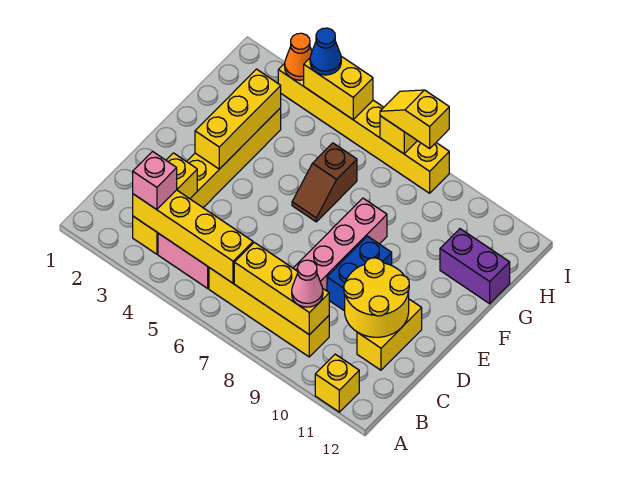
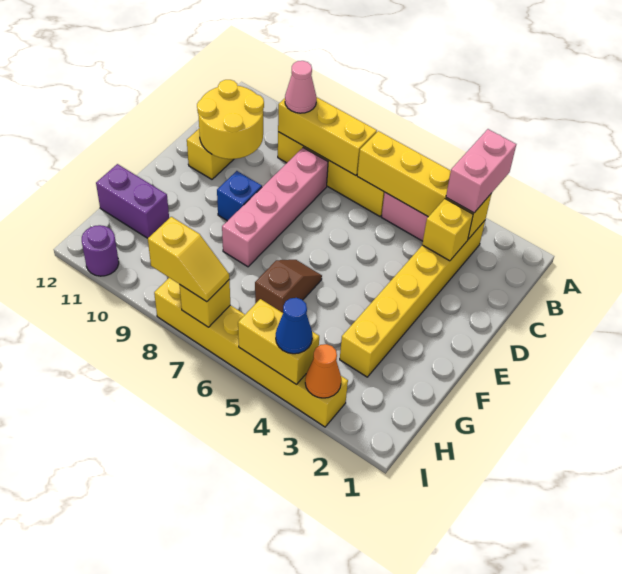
yellow brick A11 level 1 -> none
pink brick B3 level 3 -> pink brick A3:B3 level 3
blue brick D9:E9 level 1 -> blue brick E9 level 1
yellow brick E3:G3 level 2 -> none
none -> purple round brick I11 level 1

